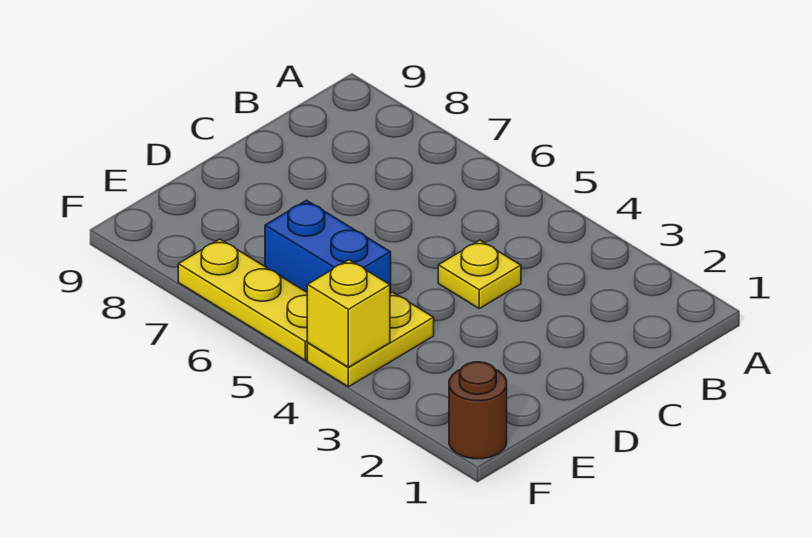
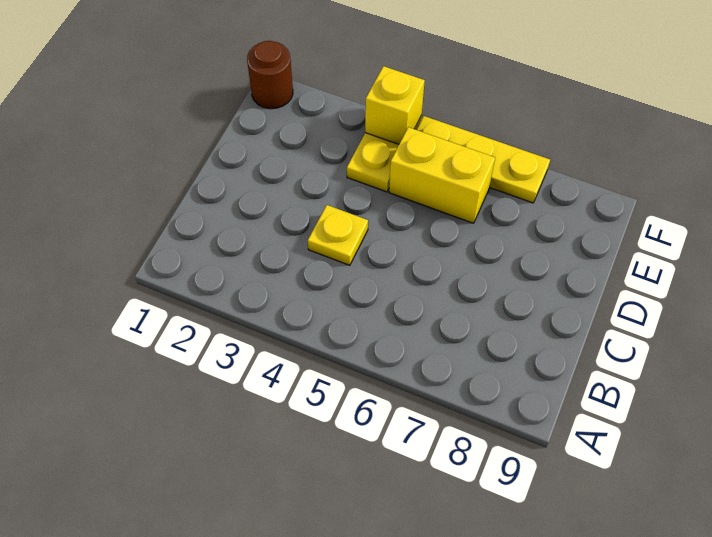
blue brick E5:E6 level 1 -> yellow brick E5:E6 level 1

